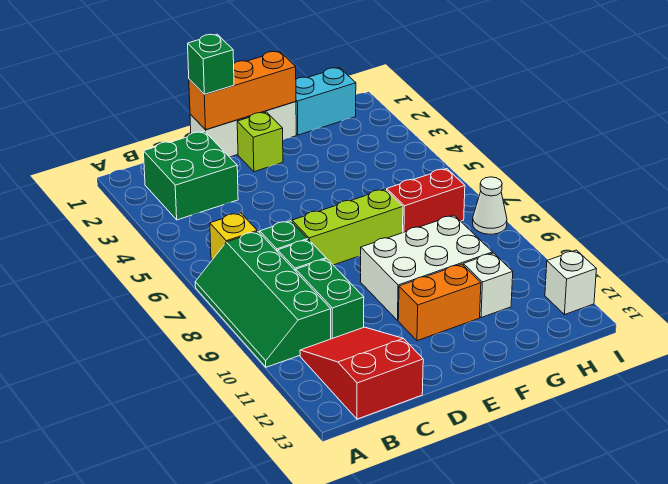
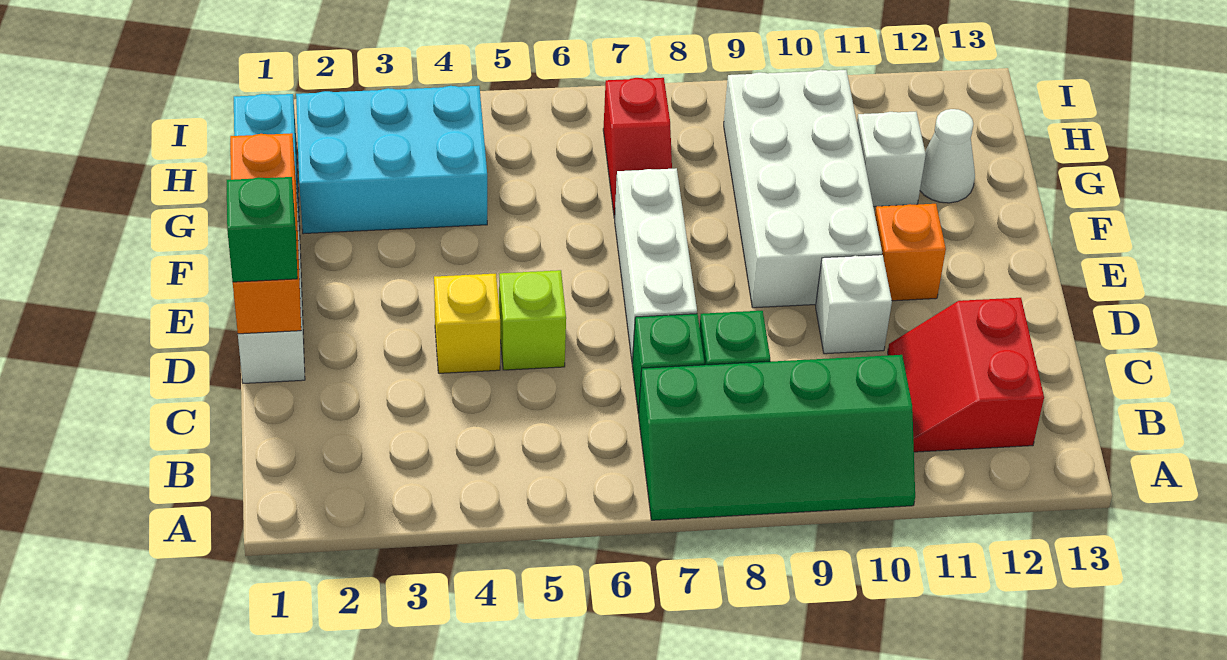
green brick B2:C3 level 1 -> none
yellow brick B6 level 1 -> yellow brick D4 level 1
red slope B11:C13 level 1 top 13 -> red slope B11:C12 level 1 top 12
green brick C9:C10 level 1 -> none
lime brick D7:F7 level 1 -> white brick D7:F7 level 1
lime brick E2 level 1 -> lime brick D5 level 1
white brick E9:G10 level 1 -> white brick E9:H10 level 1
orange brick E11:F11 level 1 -> orange brick E11 level 1
none -> cyan brick G2:H4 level 1
red brick G7:H7 level 1 -> red slope G7:H7 level 1 top H
white cone I8 level 1 -> white cone G12 level 1
white brick I12 level 1 -> white brick D10 level 1

